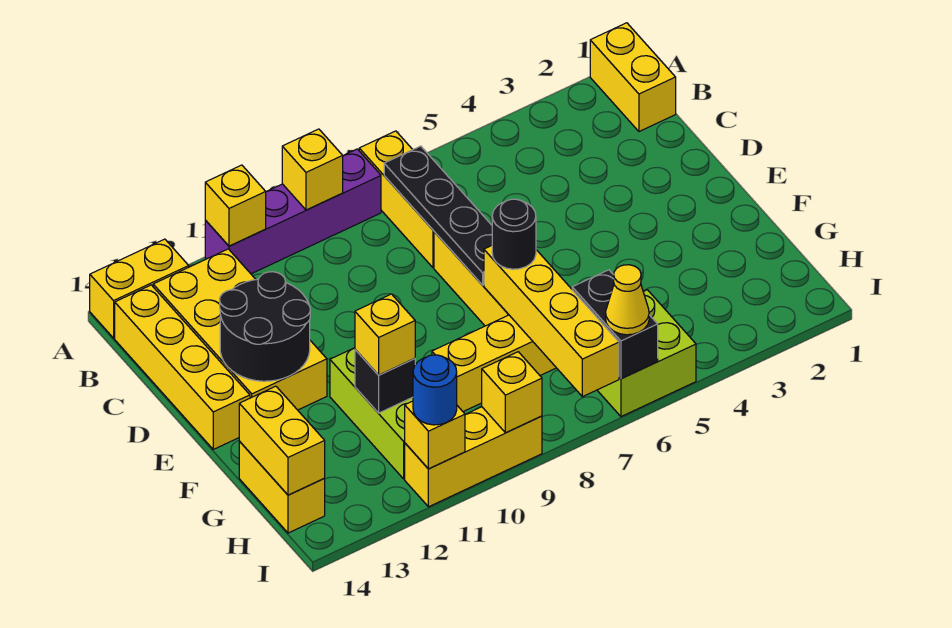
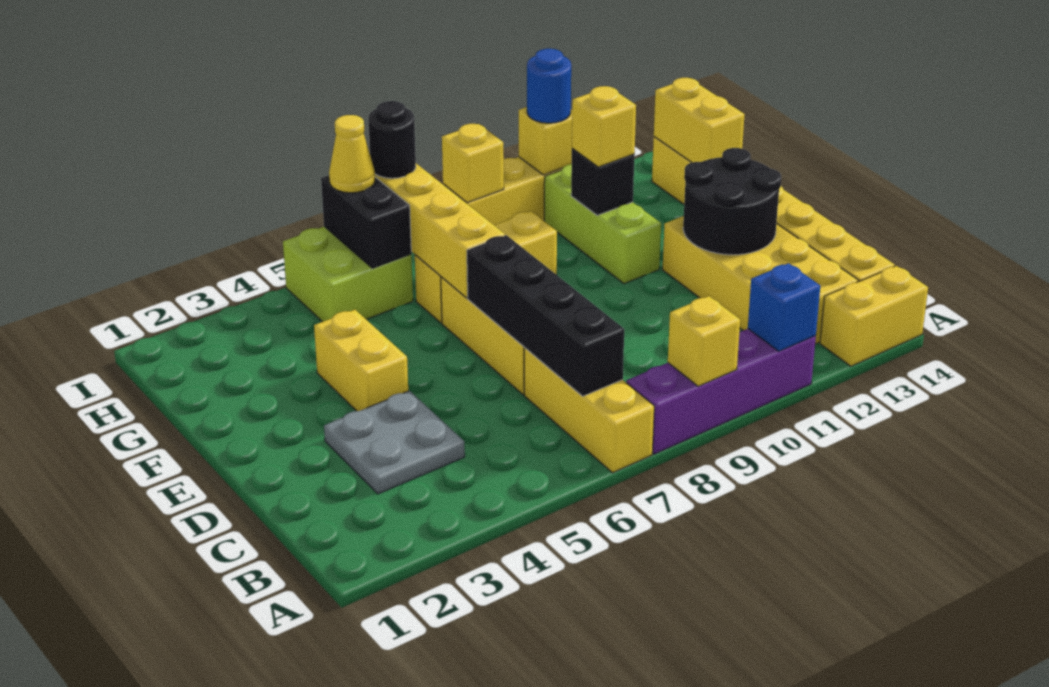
yellow brick A1:B1 level 1 -> yellow brick E4:F4 level 1
yellow brick A11 level 2 -> blue brick A11 level 2
black plate B7:E7 level 2 -> black brick B7:E7 level 2
none -> grey plate C3:D4 level 1
black round brick F7 level 3 -> black round brick I7 level 3

